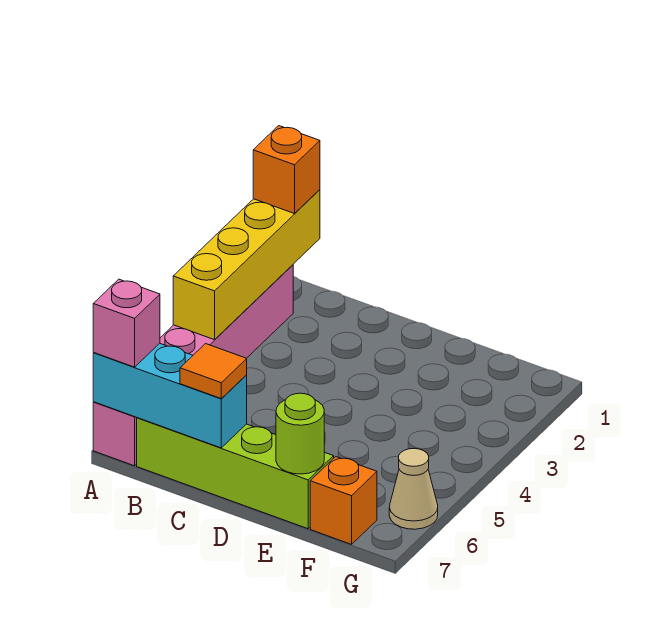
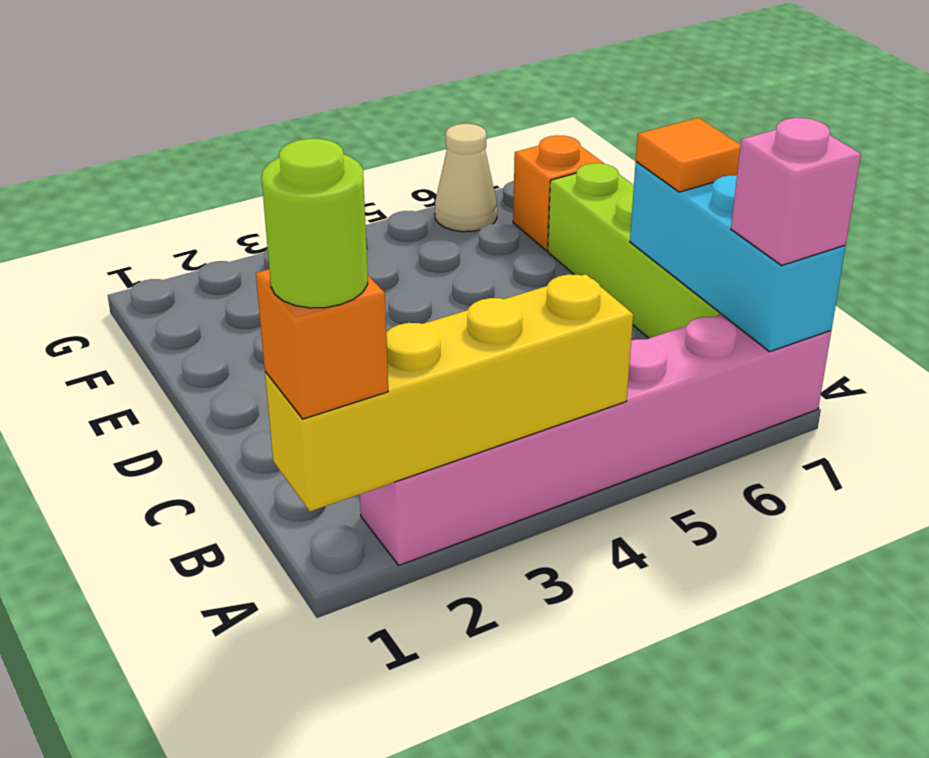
lime round brick E7 level 2 -> lime round brick A1 level 4

